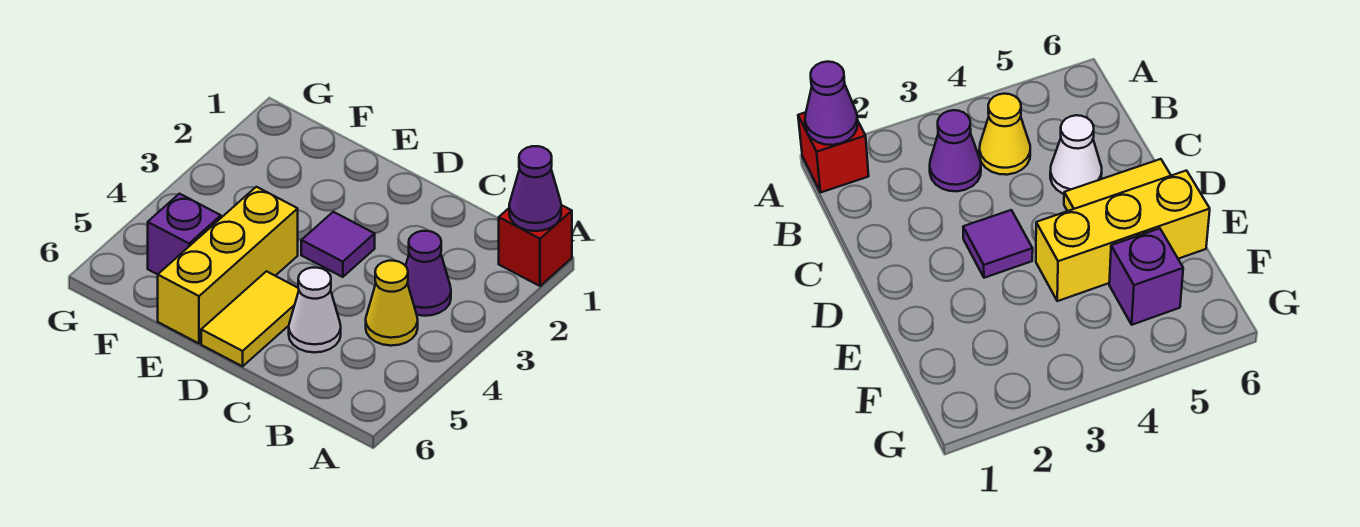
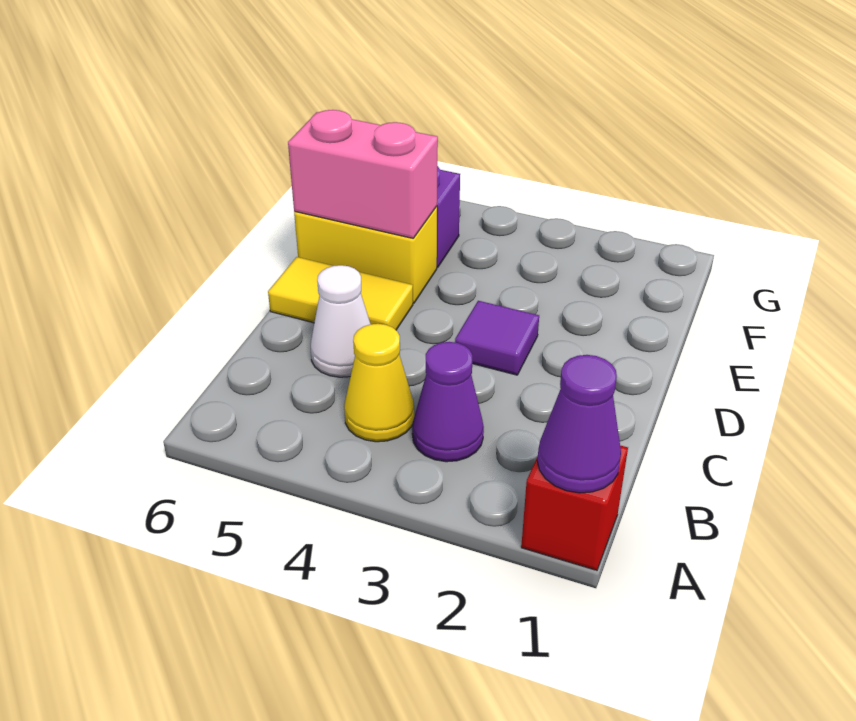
yellow brick E4:E6 level 1 -> yellow brick E5:E6 level 1
none -> pink brick E5:E6 level 2

